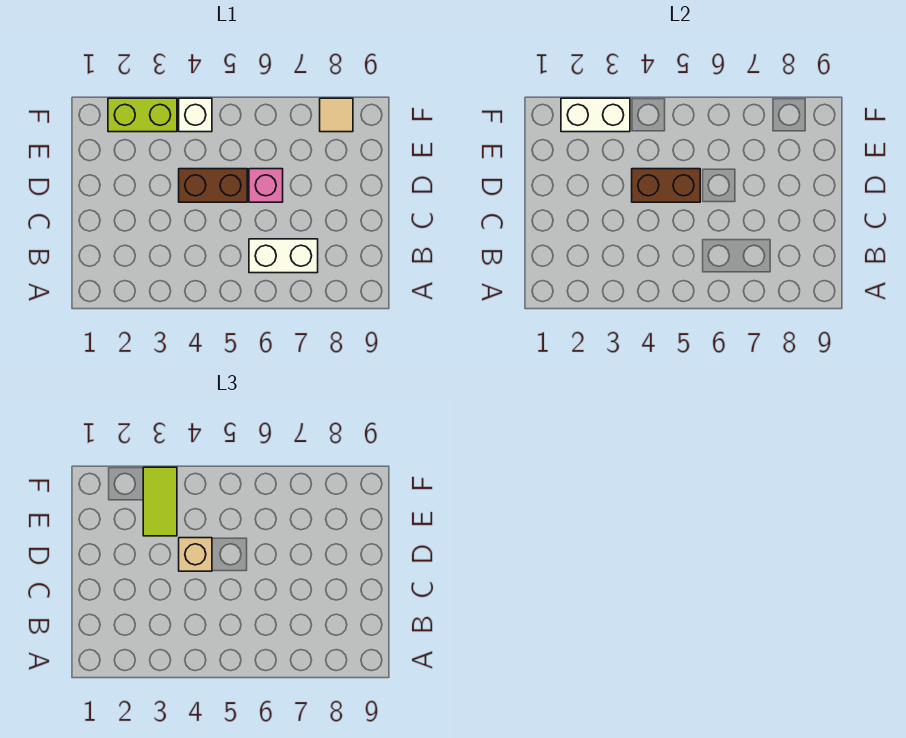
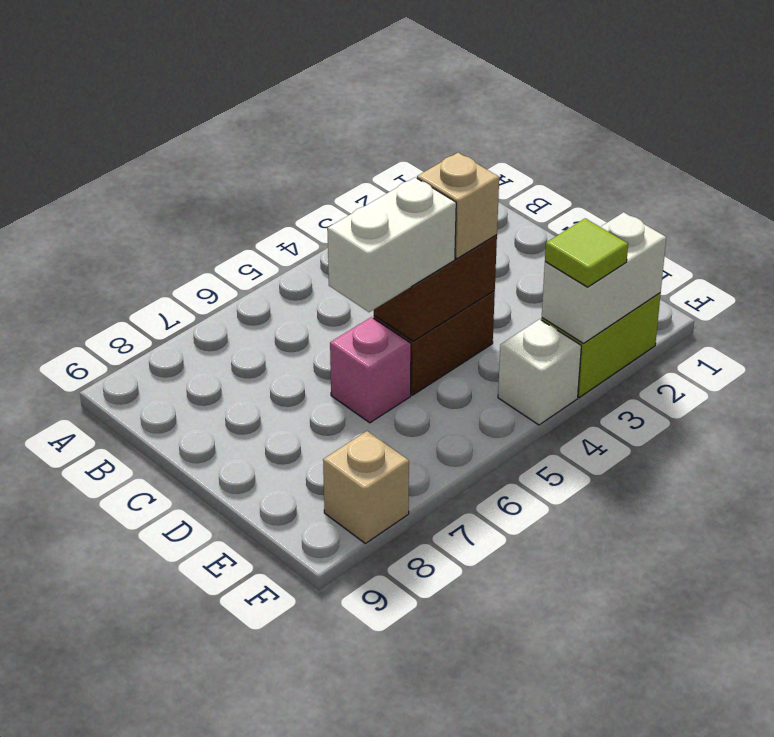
white brick B6:B7 level 1 -> white brick D5:D6 level 3
lime tile E3:F3 level 3 -> lime tile F3 level 3
tan tile F8 level 1 -> tan brick F8 level 1

